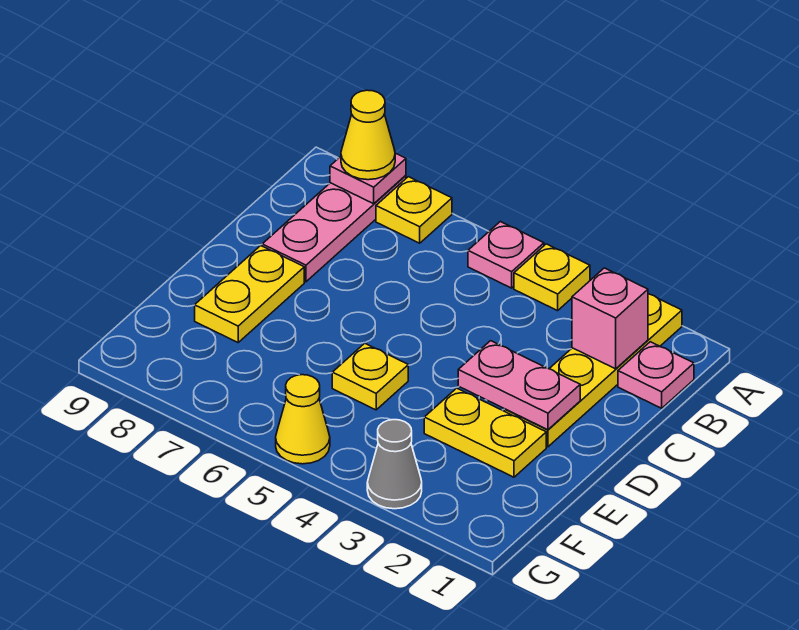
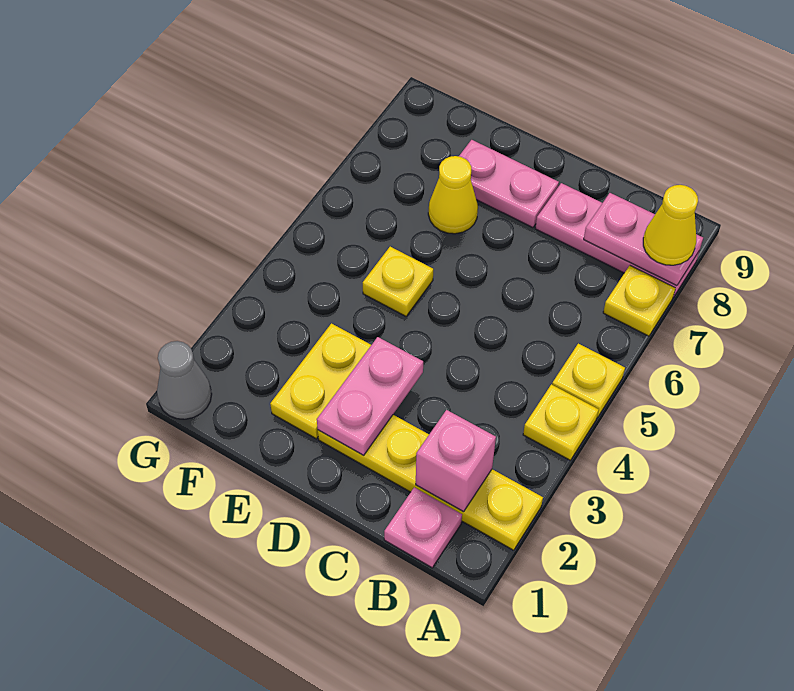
pink plate A5 level 1 -> yellow plate A5 level 1
pink plate A8 level 2 -> pink plate A8:B8 level 2
yellow plate D8:E8 level 1 -> pink plate D8:E8 level 1
grey cone G3 level 1 -> grey cone G1 level 1
yellow cone G5 level 1 -> yellow cone E7 level 1

